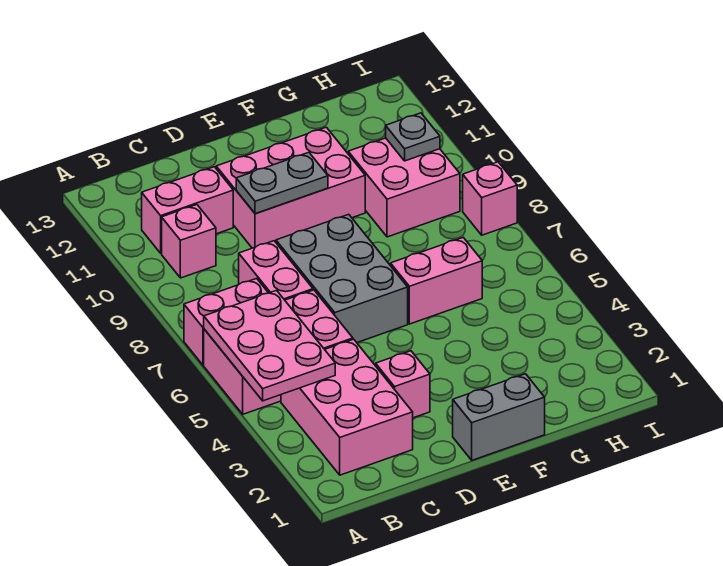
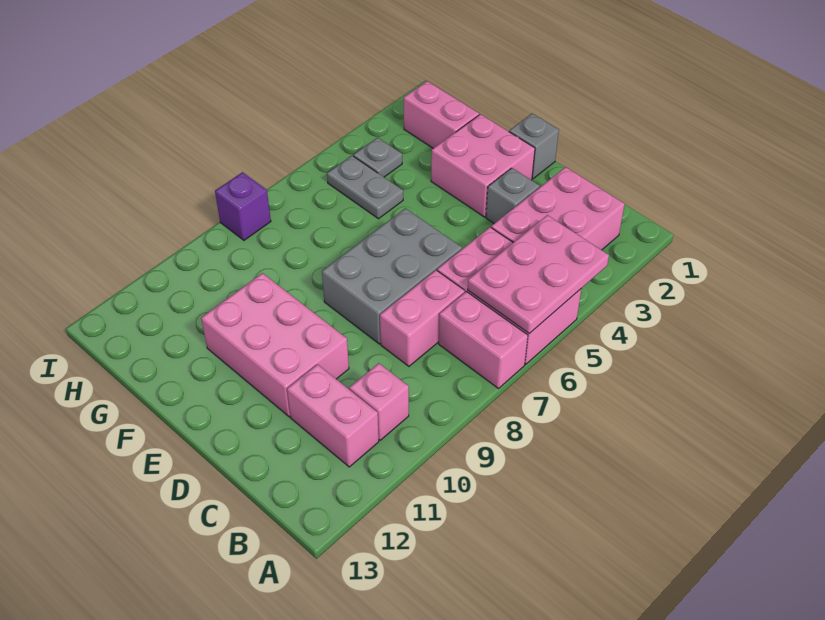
pink brick D3 level 1 -> grey brick D3 level 1
grey plate D10:E10 level 2 -> grey plate G5:H5 level 1
grey brick E1:F1 level 1 -> grey brick E1 level 1
pink brick F6:G6 level 1 -> pink brick G2:H2 level 1
pink brick G9:H10 level 1 -> pink brick E2:F3 level 1
grey plate H10 level 2 -> grey plate H4 level 1
pink brick I8 level 1 -> purple brick I8 level 1

